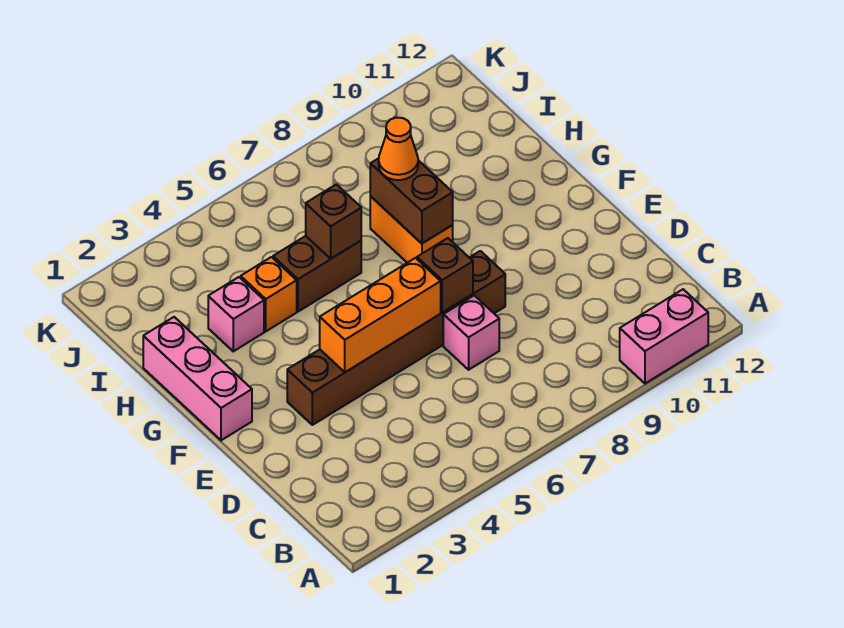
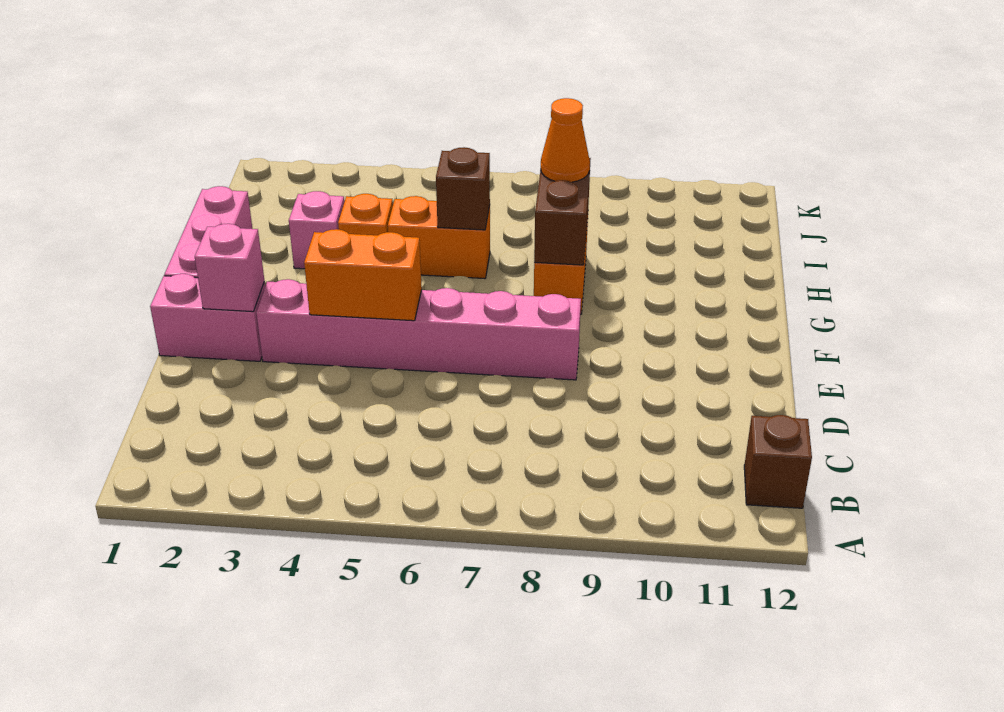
pink brick A10:A11 level 1 -> pink brick E1:E2 level 1
pink brick D7 level 1 -> pink brick E2 level 2
brown brick E3:E8 level 1 -> pink brick E3:E8 level 1
orange brick E4:E6 level 2 -> orange brick E4:E5 level 2
brown brick E7 level 2 -> brown brick B12 level 1
brown brick H5:H6 level 1 -> orange brick H5:H6 level 1

